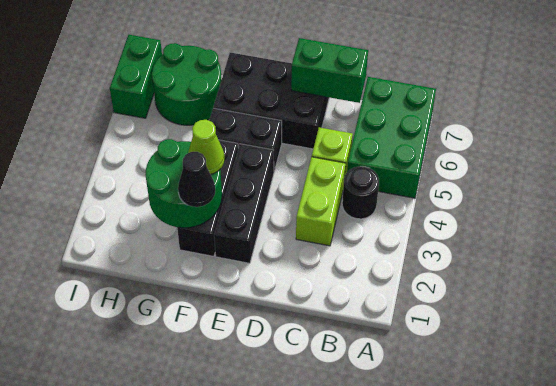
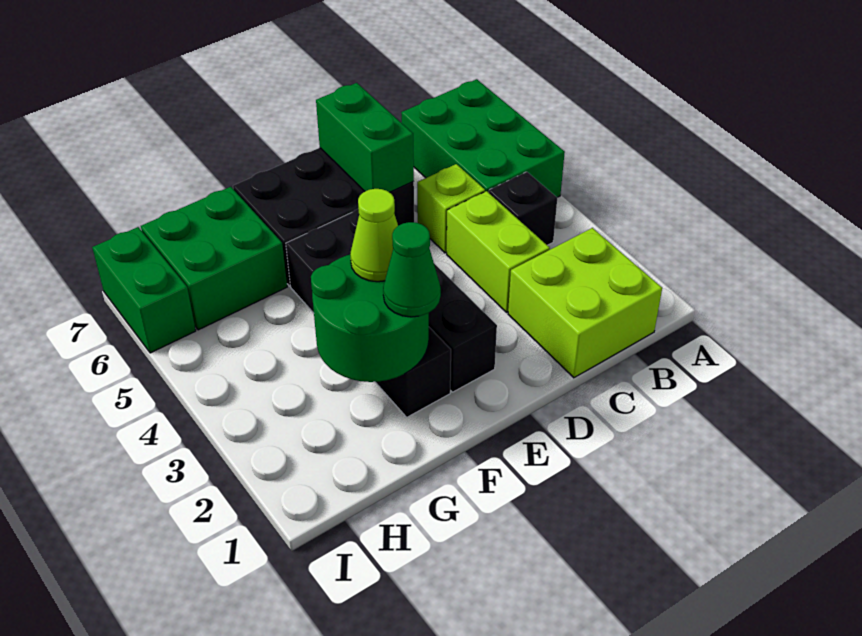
none -> lime brick B1:C2 level 1
black round brick B4 level 1 -> black brick B4 level 1
green brick C7:D7 level 2 -> green brick D6:D7 level 2
black cone F2 level 3 -> green cone F2 level 3
green round brick G6:H7 level 1 -> green brick G6:H7 level 1

